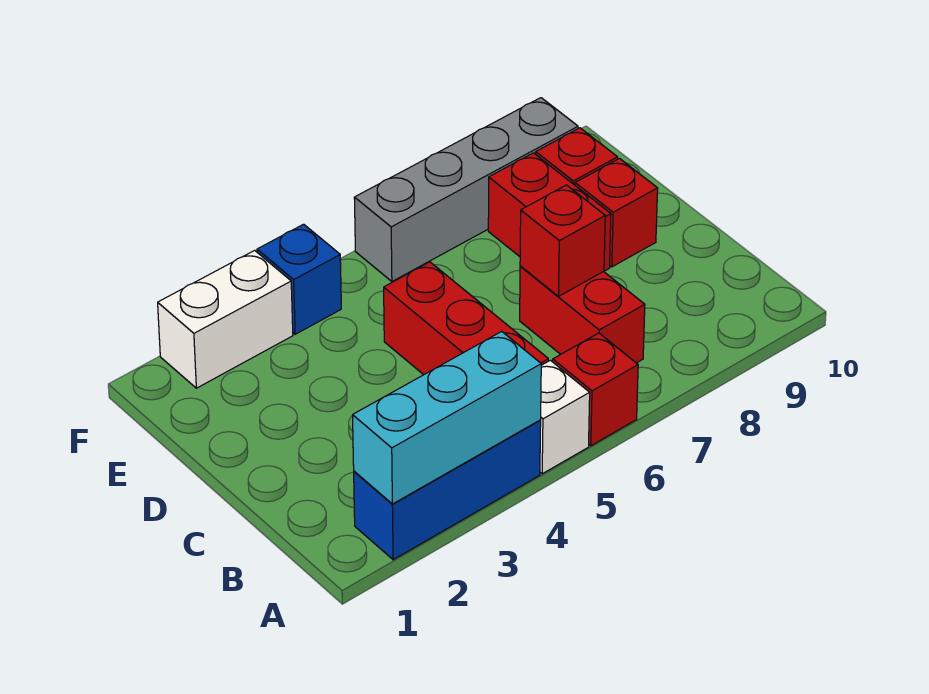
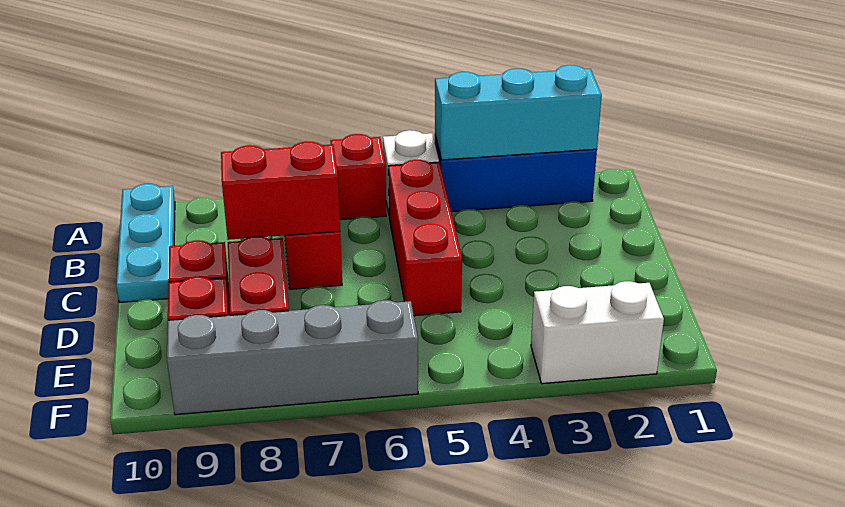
none -> cyan plate A10:C10 level 1
red brick C7 level 2 -> red brick C7:C8 level 2
blue brick F4 level 1 -> none

